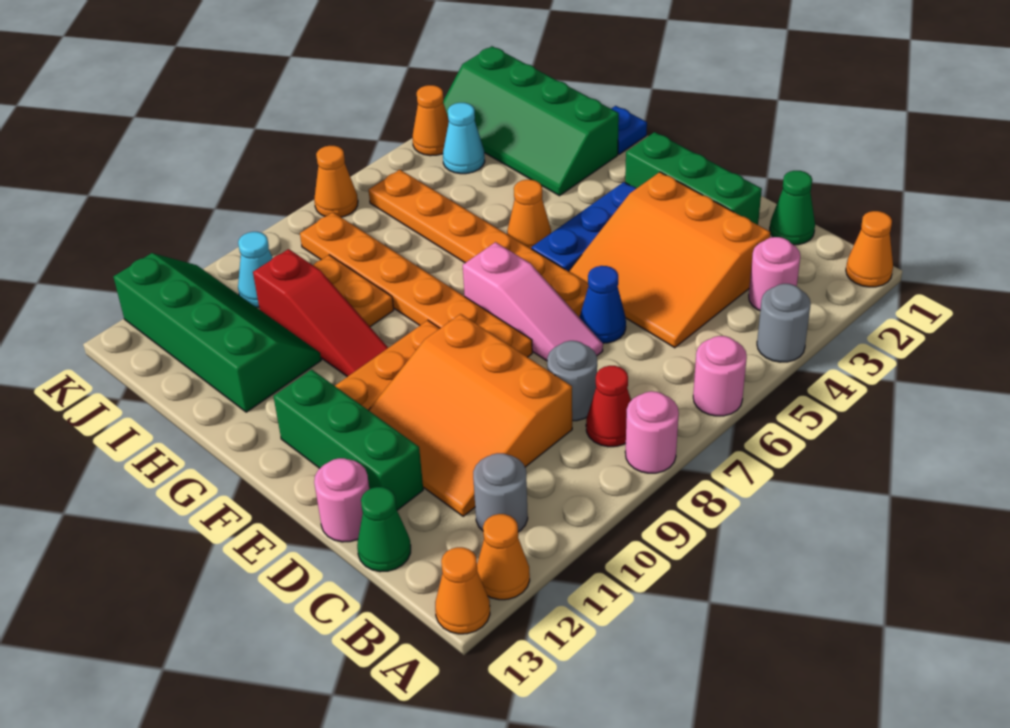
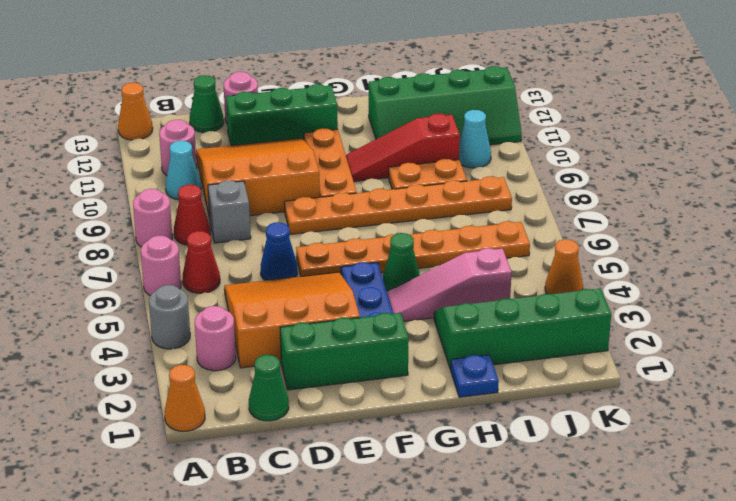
orange cone A12 level 1 -> none
none -> red cone B6 level 1
grey round brick B11 level 1 -> pink round brick B11 level 1
grey round brick C8 level 1 -> grey brick C8 level 1
pink slope D7:F7 level 1 top F -> pink slope G4:I4 level 1 top I
orange cone G5 level 1 -> green cone G5 level 1
cyan cone J4 level 1 -> cyan cone B10 level 1
orange cone K7 level 1 -> none

